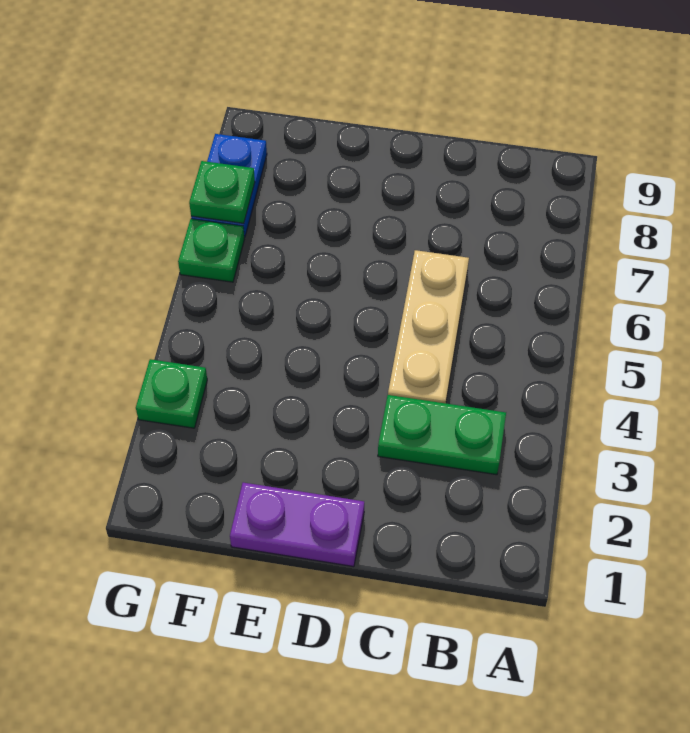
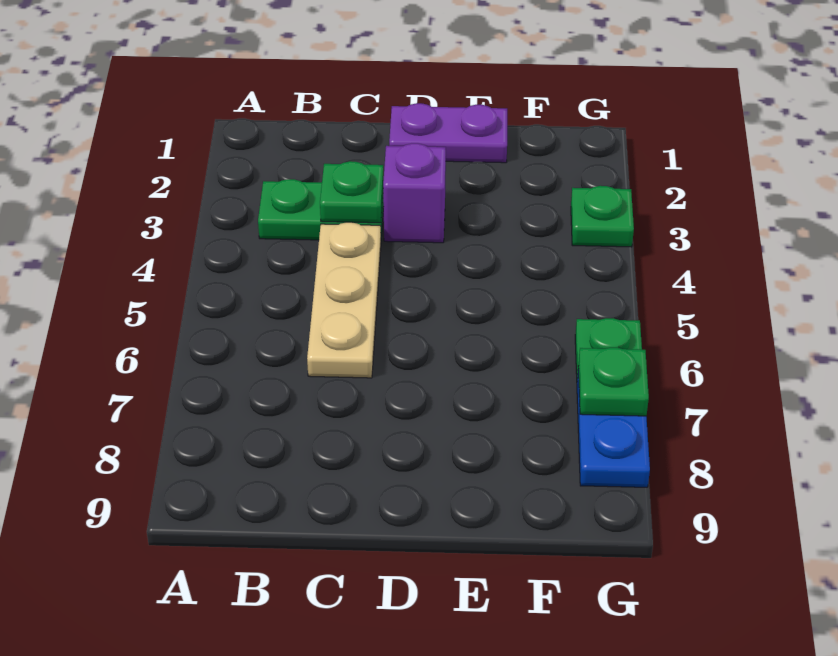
none -> green plate C3 level 2
none -> purple brick D3 level 1

